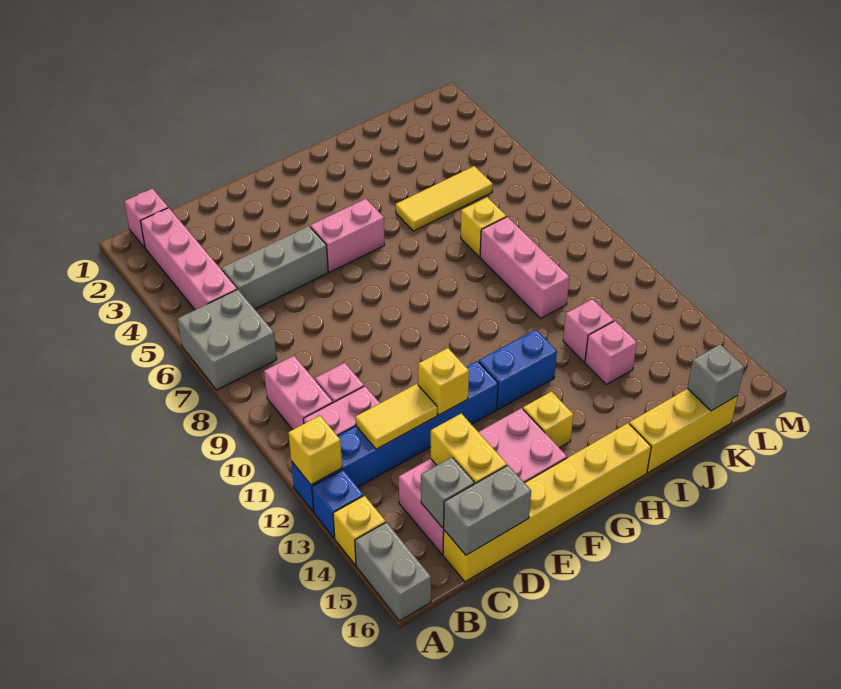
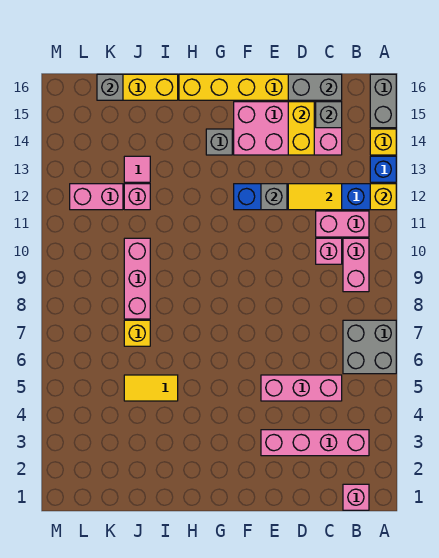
pink brick B2:B5 level 1 -> pink brick B3:E3 level 1
grey brick C5:E5 level 1 -> pink brick C5:E5 level 1
yellow brick E12 level 2 -> grey brick E12 level 2
pink brick F5:G5 level 1 -> pink brick K12:L12 level 1
blue brick G12:H12 level 1 -> none
yellow brick G14 level 1 -> grey brick G14 level 1
yellow tile I5:K5 level 1 -> yellow tile I5:J5 level 1
pink brick J13 level 1 -> pink tile J13 level 1

